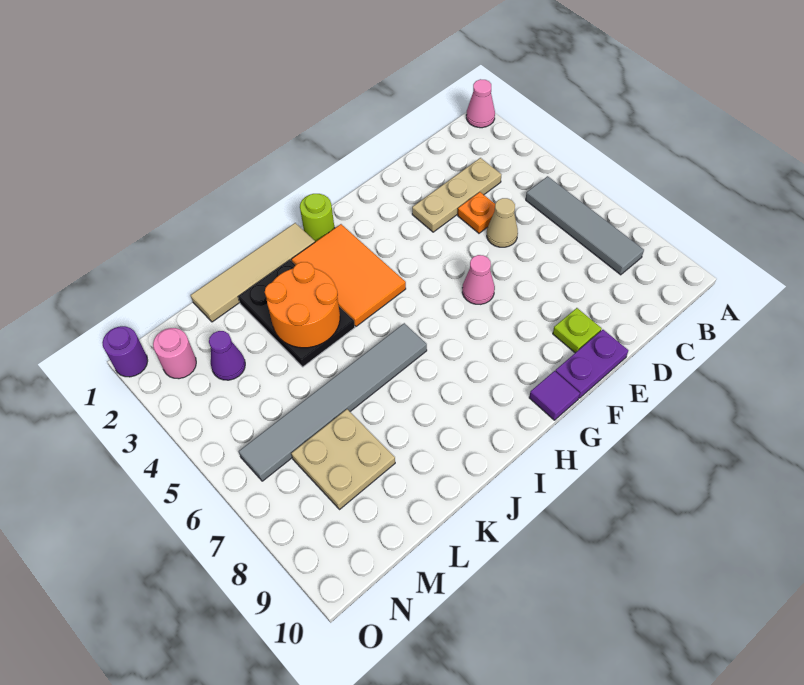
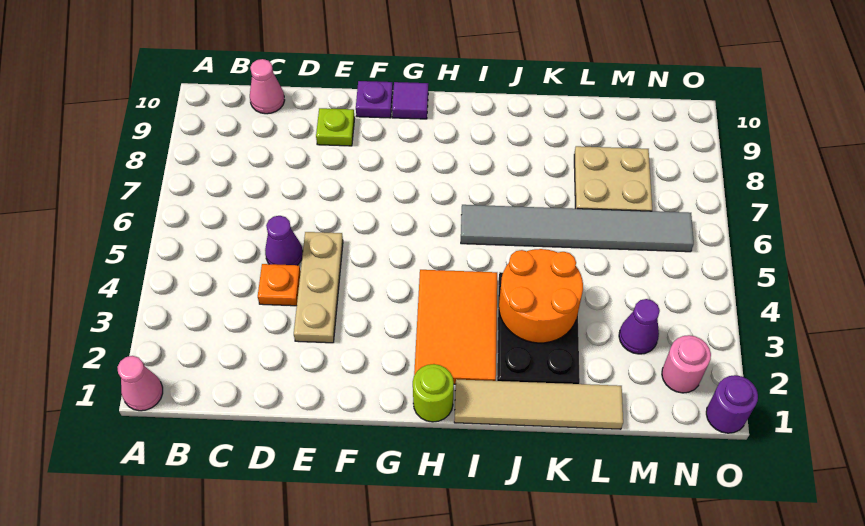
grey tile B5:B8 level 1 -> none
tan plate C3:E3 level 1 -> tan plate E3:E5 level 1
tan cone D5 level 1 -> purple cone D5 level 1
purple plate E10:F10 level 1 -> purple plate F10 level 1
pink cone F6 level 1 -> pink cone C10 level 1

